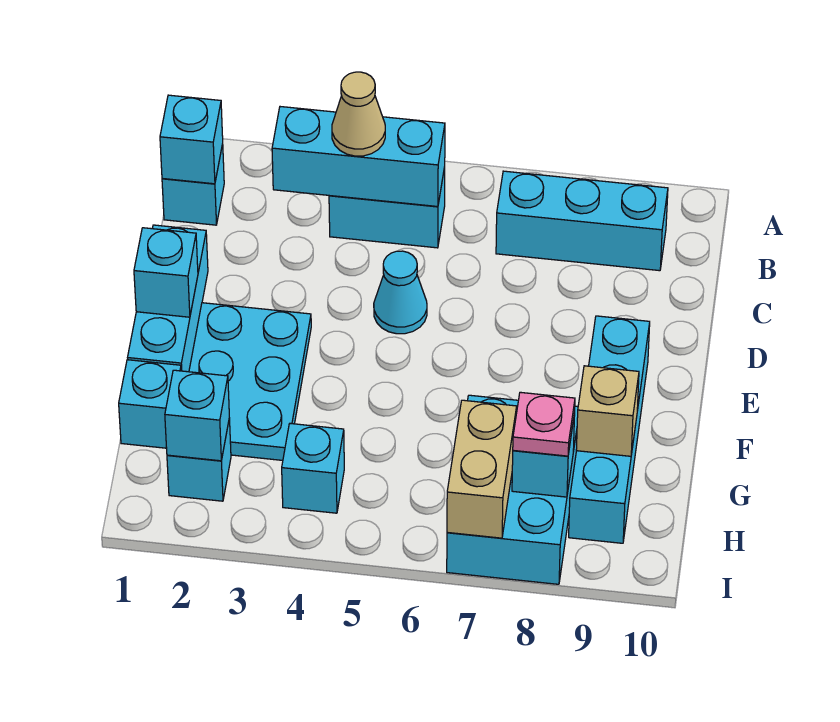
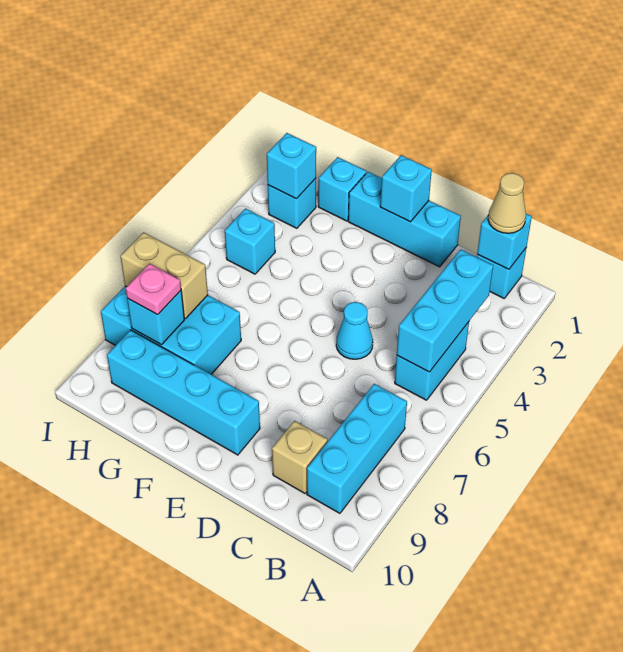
tan cone B4 level 3 -> tan cone B1 level 3
cyan plate E2:G3 level 1 -> none
tan brick G9 level 2 -> tan brick C9 level 1

